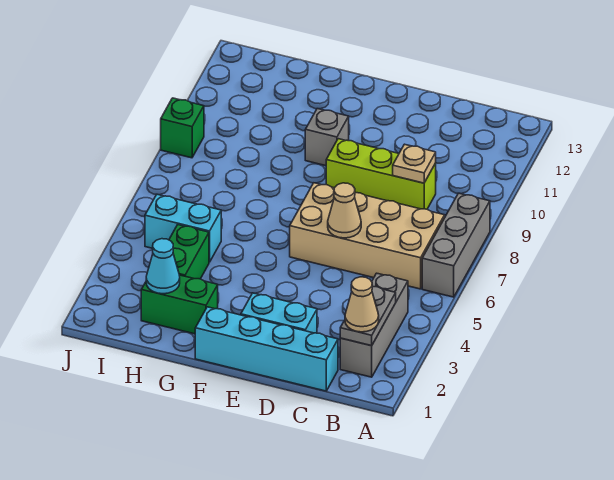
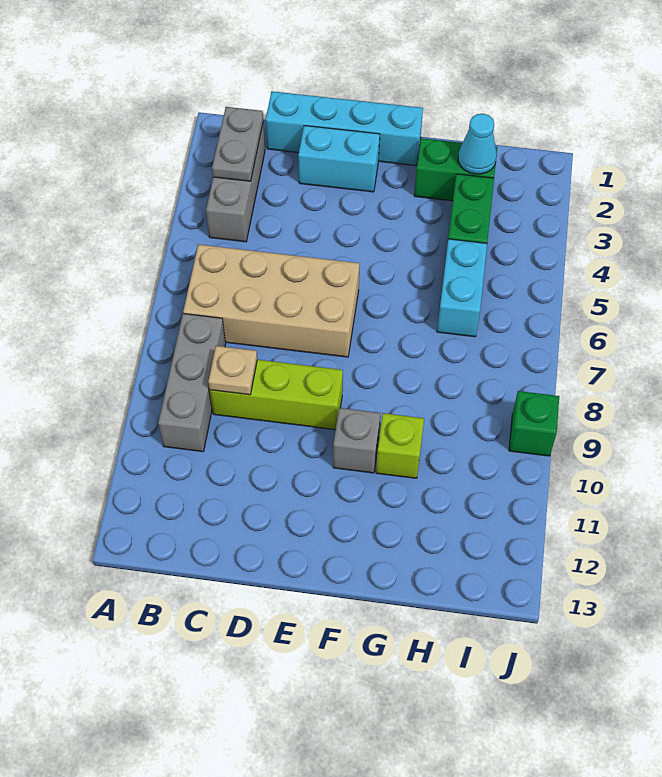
grey brick A6:A8 level 1 -> grey brick B8:B10 level 1
tan cone B2 level 3 -> none
tan cone D6 level 2 -> none
none -> lime brick G10 level 1
cyan brick H5:I5 level 1 -> cyan brick H5:H6 level 1

